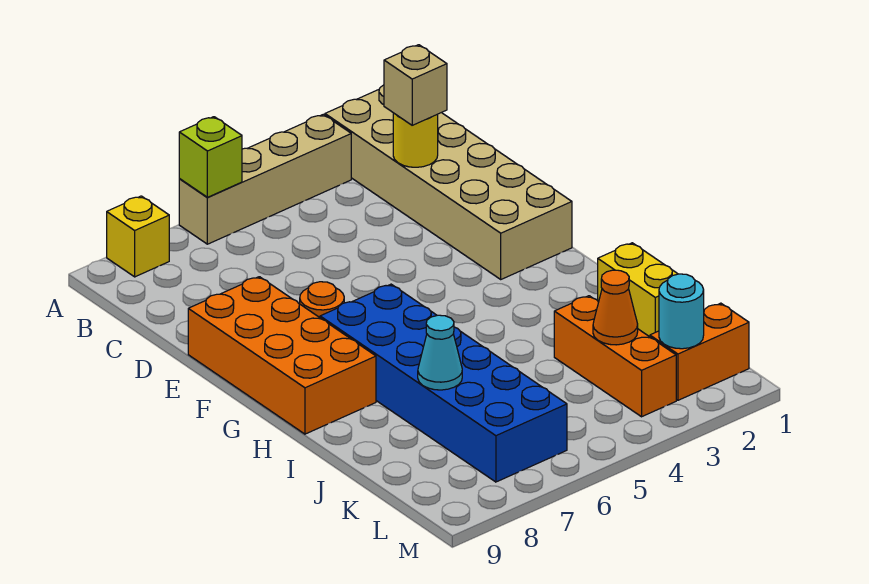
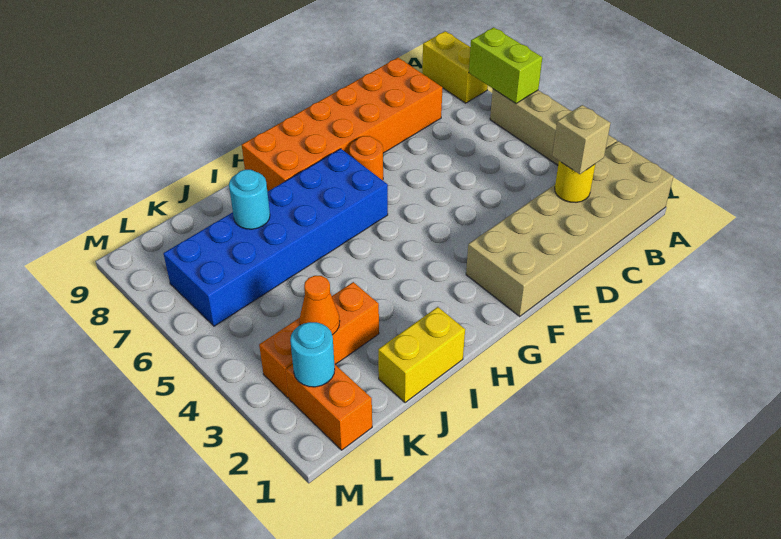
lime brick A6 level 2 -> lime brick A6:A7 level 2
yellow brick A8 level 1 -> yellow brick A8:A9 level 1
orange brick E8:H9 level 1 -> orange brick C8:H9 level 1
cyan cone J7 level 2 -> cyan round brick J7 level 2

